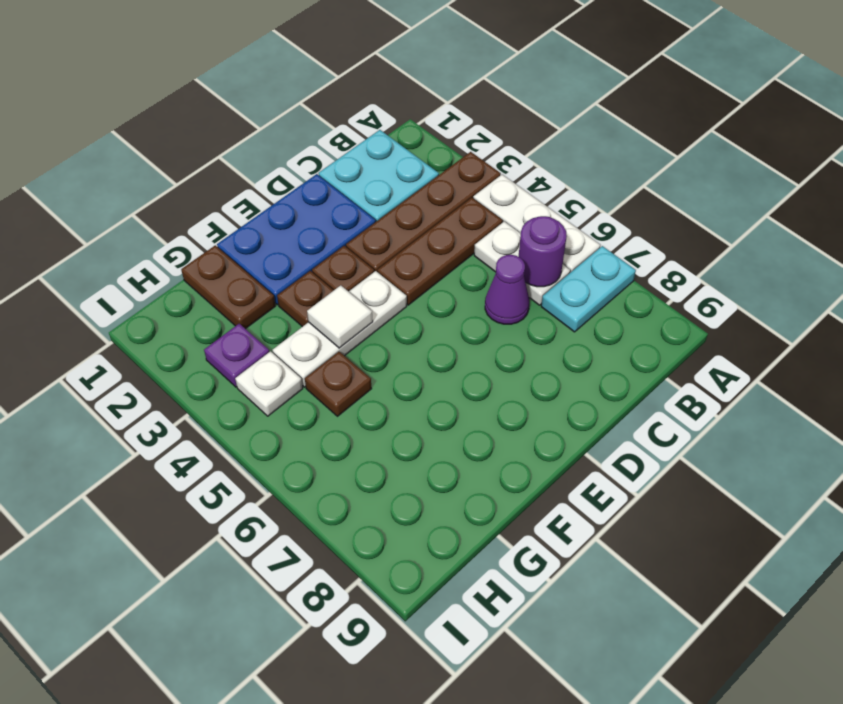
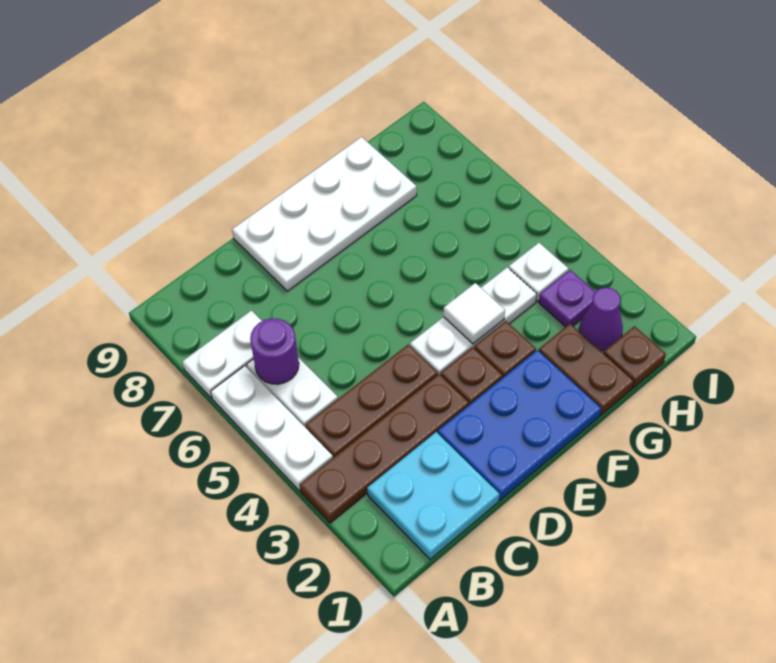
cyan plate A7:B7 level 1 -> white plate A7:B7 level 1
purple cone C6 level 1 -> purple cone H2 level 1
none -> white plate D8:G9 level 1
brown plate G5 level 1 -> brown plate H1 level 1

